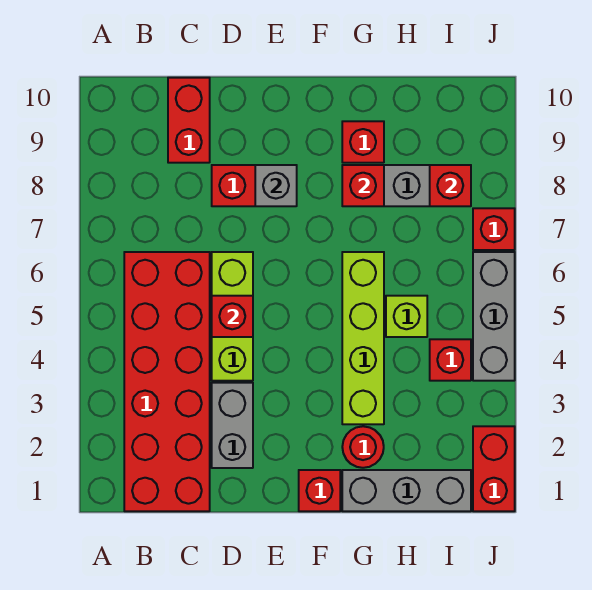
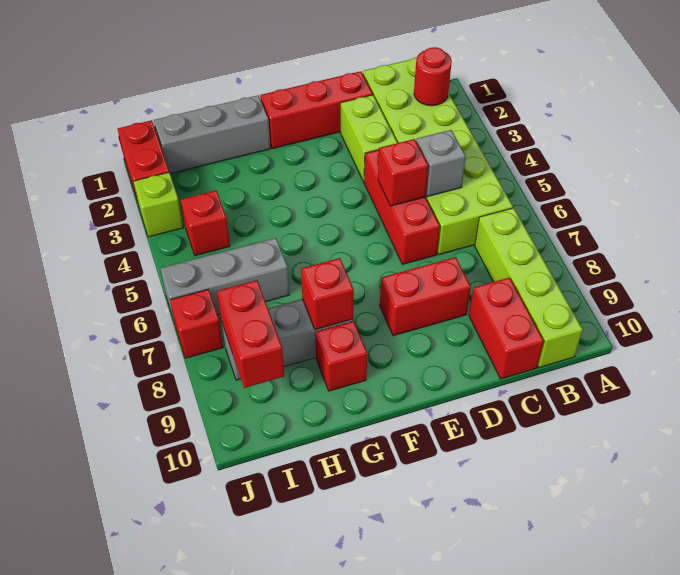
red brick B1:C6 level 1 -> lime brick B1:C6 level 1
grey brick D2:D3 level 1 -> lime brick D2:D3 level 1
lime brick D4:D6 level 1 -> red brick D4:D6 level 1
grey brick E8 level 2 -> grey brick C5 level 2
red brick F1 level 1 -> red brick D1:F1 level 1
red round brick G2 level 1 -> red round brick B2 level 2
lime brick G3:G6 level 1 -> lime brick B7:B10 level 1
lime brick H5 level 1 -> lime brick J3 level 1
red brick I8 level 2 -> red brick I8:I9 level 2
grey brick J4:J6 level 1 -> grey brick H6:J6 level 1

